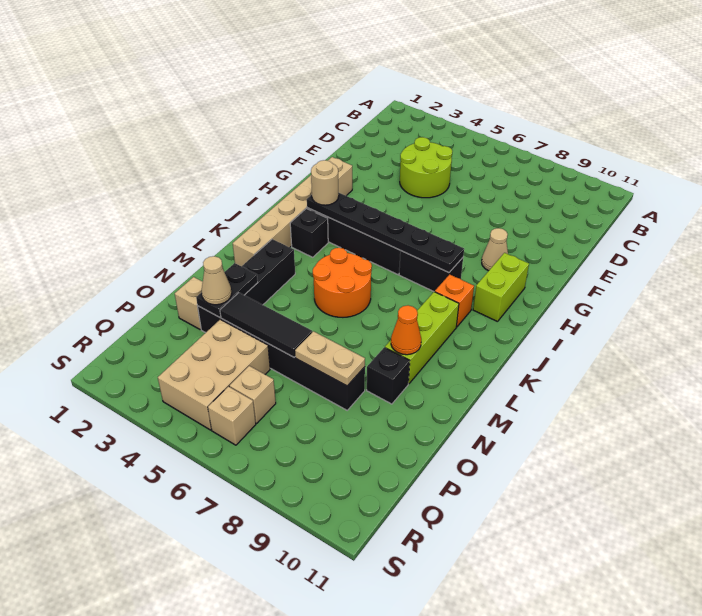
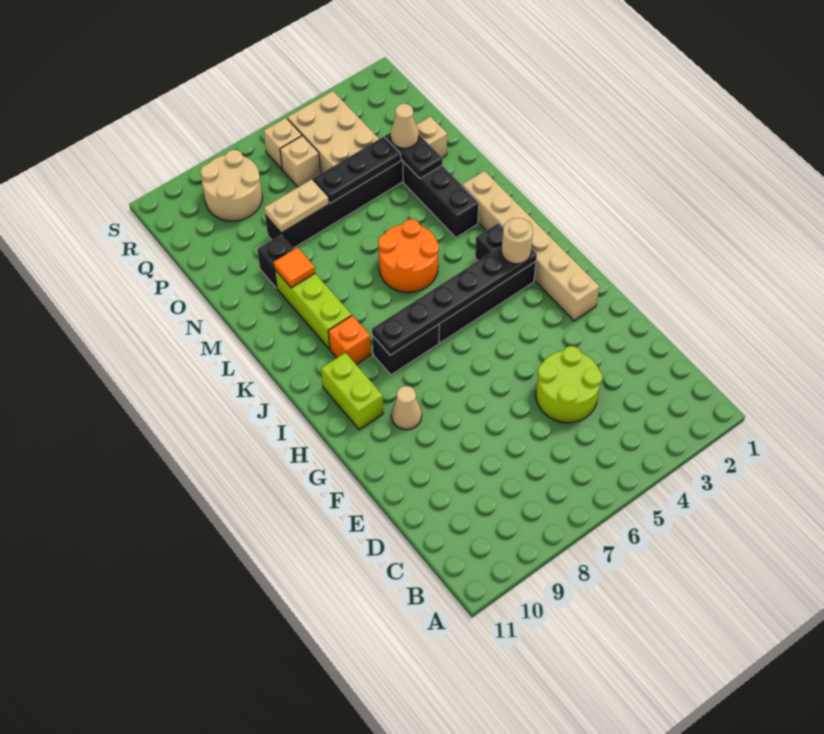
orange cone M9 level 2 -> orange tile M9 level 2
black tile O4:O6 level 2 -> black plate O4:O6 level 2
none -> tan round brick Q8:R9 level 1

